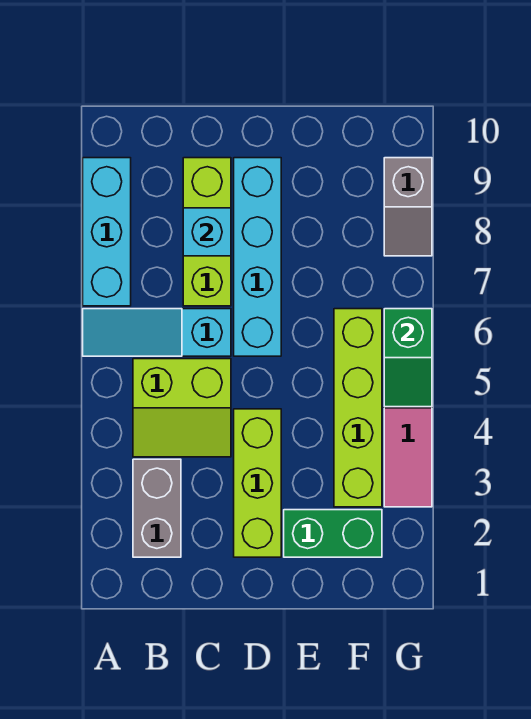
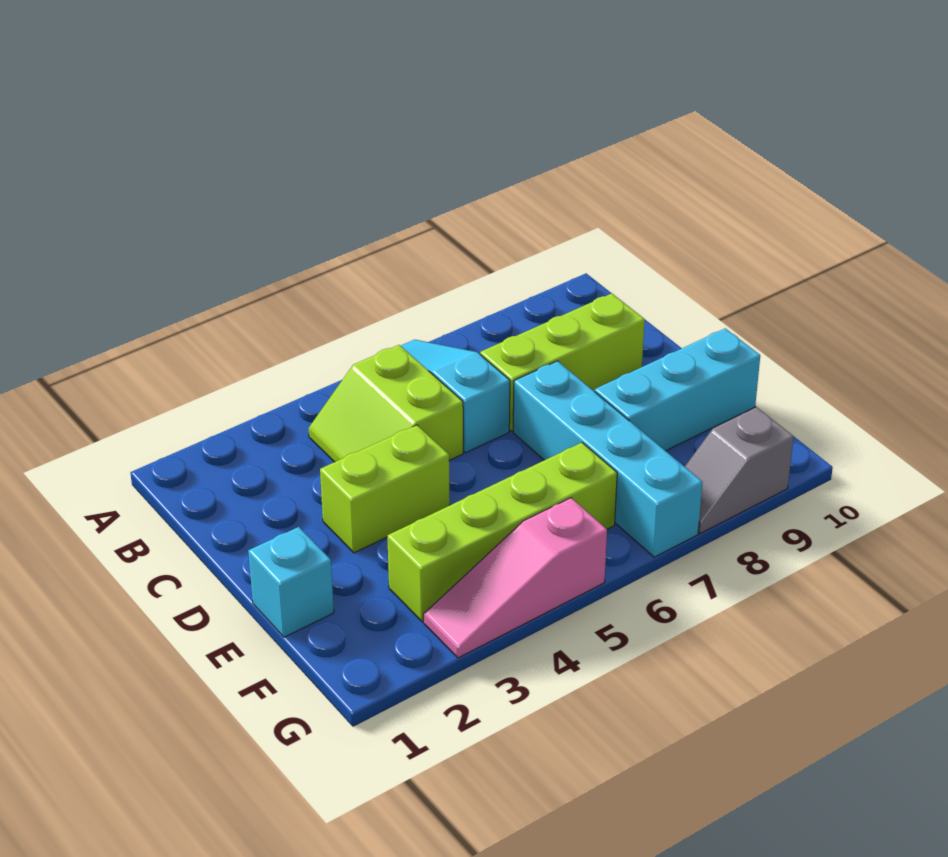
cyan brick A7:A9 level 1 -> cyan brick E8:E10 level 1
grey brick B2:B3 level 1 -> none
cyan brick C8 level 2 -> cyan brick E1 level 1
lime brick D2:D4 level 1 -> lime brick D3:D4 level 1
cyan brick D6:D9 level 1 -> cyan brick D7:G7 level 1
green brick E2:F2 level 1 -> none
green slope G5:G6 level 2 top 6 -> none

